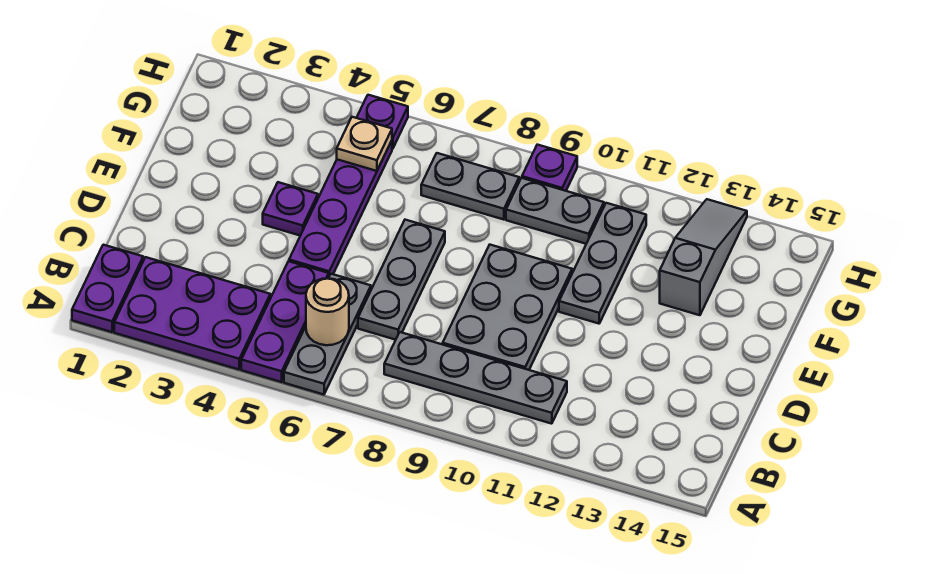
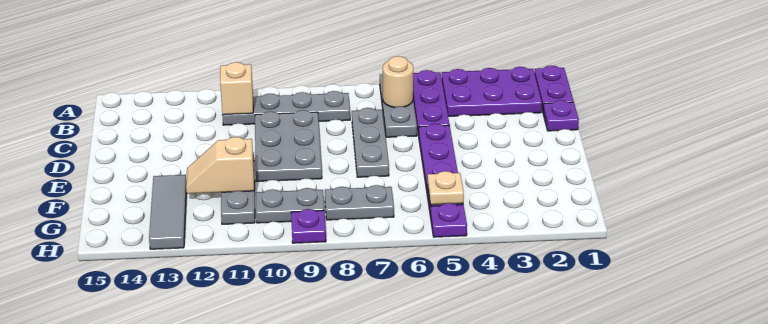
none -> tan brick B11 level 2
purple plate E4 level 1 -> purple plate C1 level 1
none -> tan slope F11:F12 level 2 top 11
grey slope F13:H13 level 1 top F -> grey tile F13:H13 level 1

